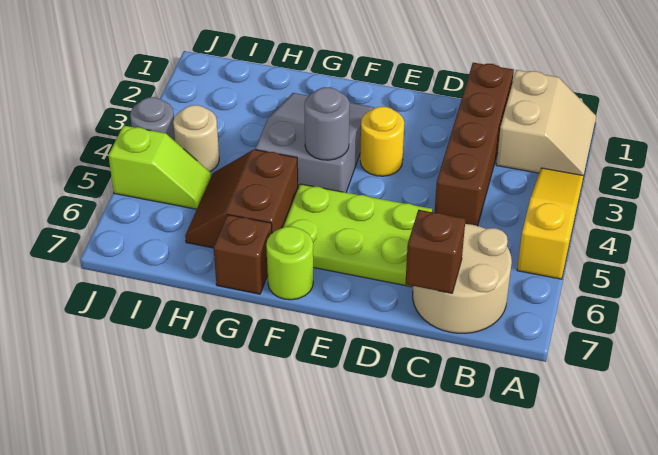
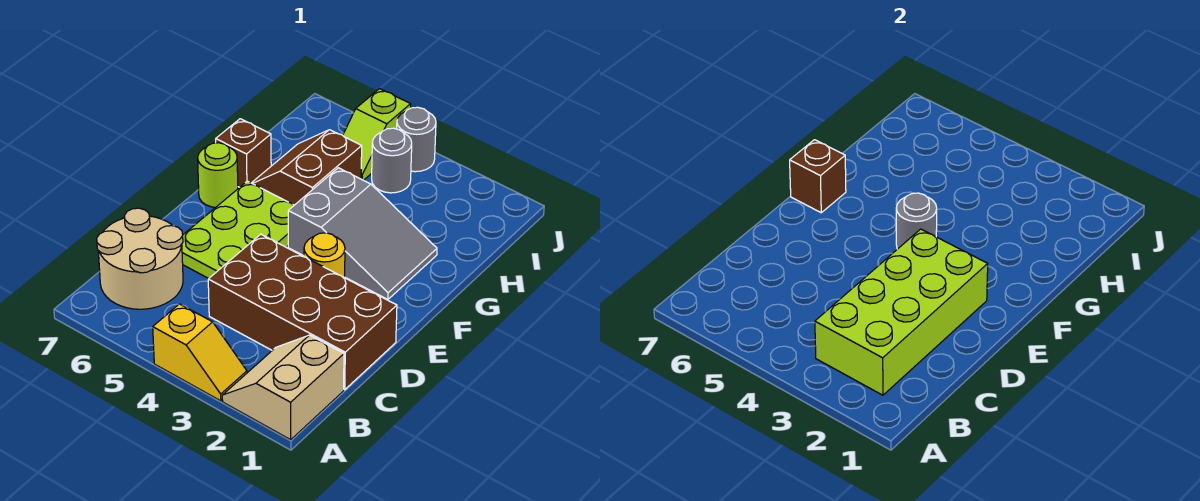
tan slope A1:B2 level 1 top B -> tan slope A1:B2 level 1 top 1
yellow slope A3:A5 level 1 top 5 -> yellow slope A3:A4 level 1 top 4
none -> lime brick B2:E3 level 2
brown brick C1:C4 level 1 -> brown brick C1:D4 level 1
brown brick C7 level 2 -> brown brick F7 level 2
brown slope G5:H6 level 1 top G -> brown slope G5:H6 level 1 top 5
tan round brick I4 level 1 -> grey round brick I4 level 1

